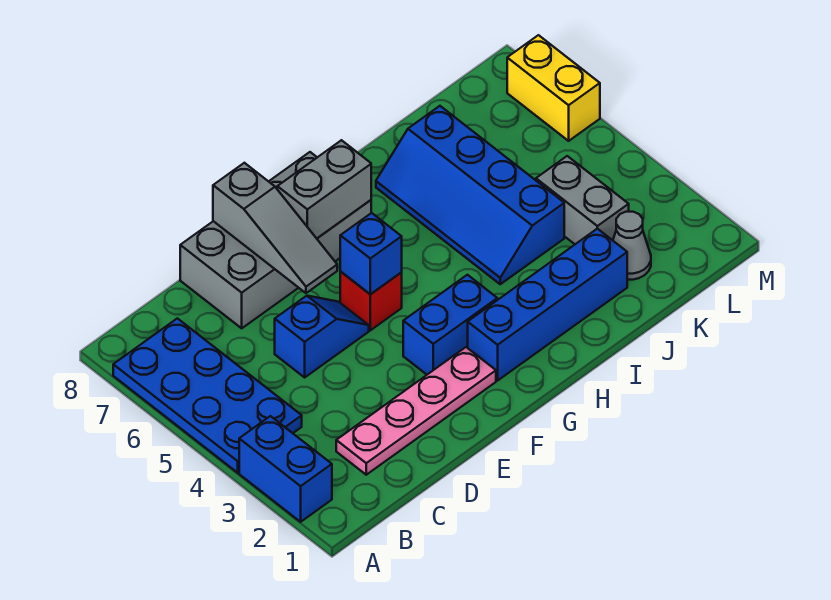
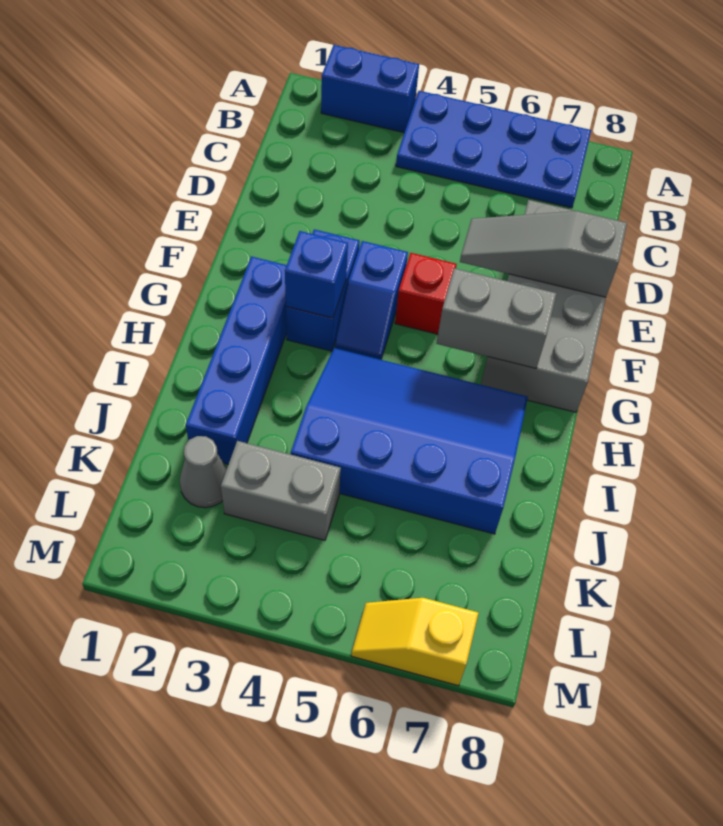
pink plate C2:F2 level 1 -> none
blue slope D5:E5 level 1 top D -> blue slope F4:G4 level 1 top F
blue brick F5 level 2 -> blue brick G3 level 2
grey brick F7:G7 level 2 -> grey brick G6:G7 level 2
blue slope I4:J7 level 1 top J -> blue slope H4:J7 level 1 top J
yellow brick M6:M7 level 1 -> yellow slope M6:M7 level 1 top 7

